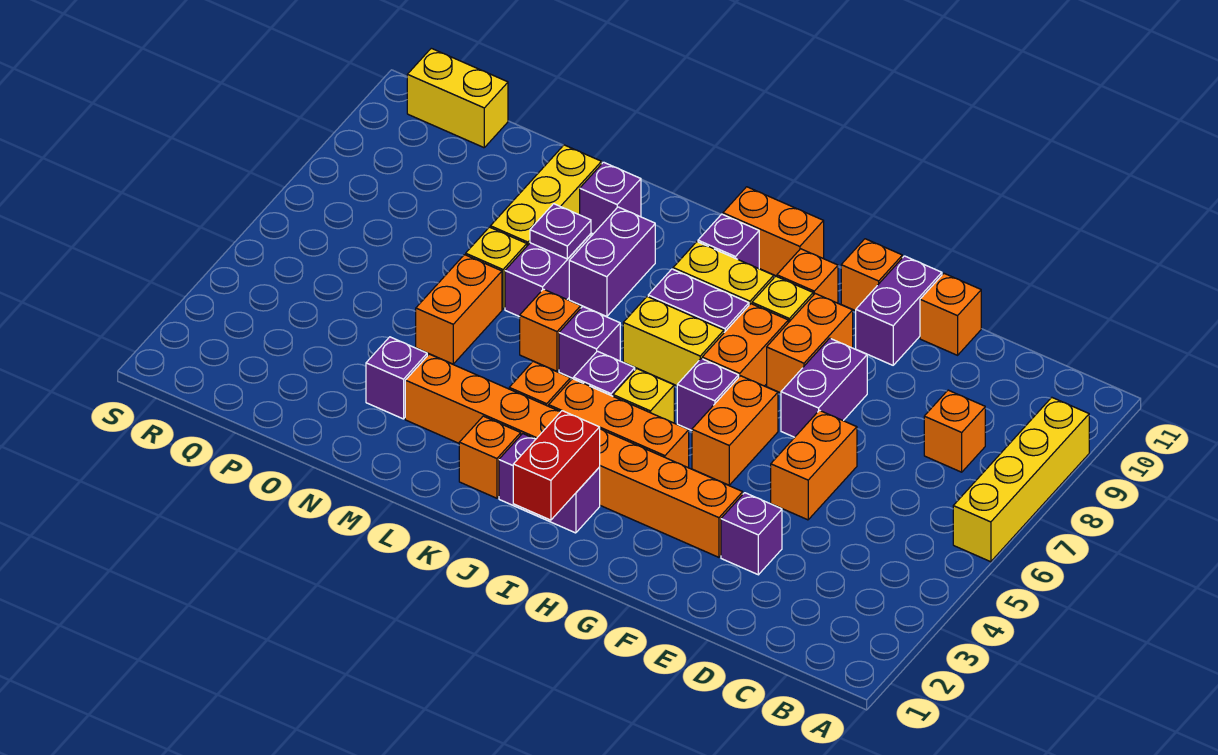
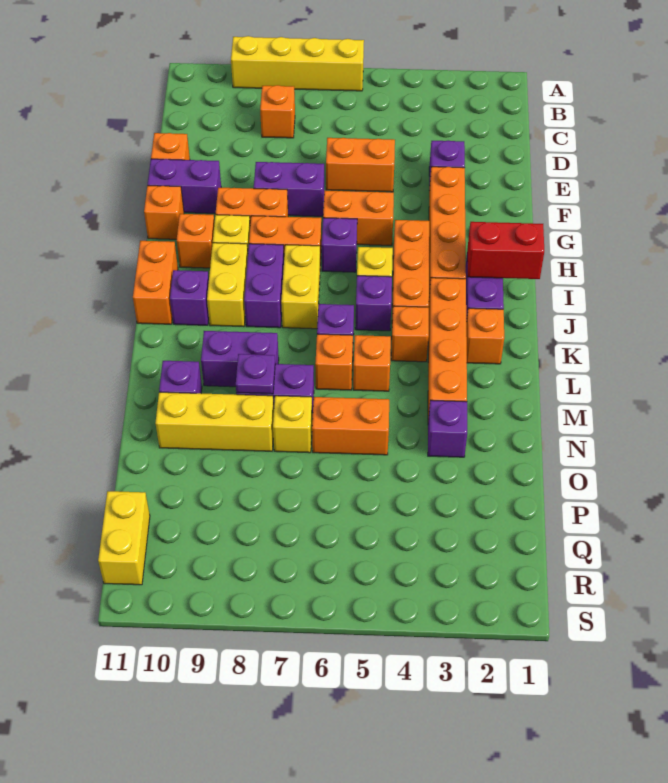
none -> orange brick L5 level 1

